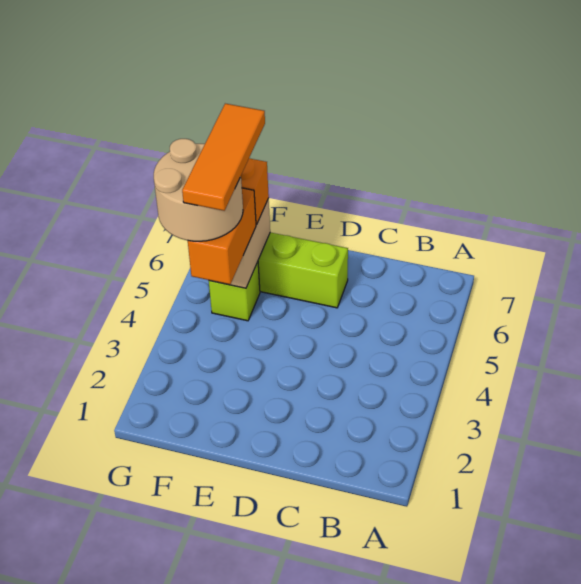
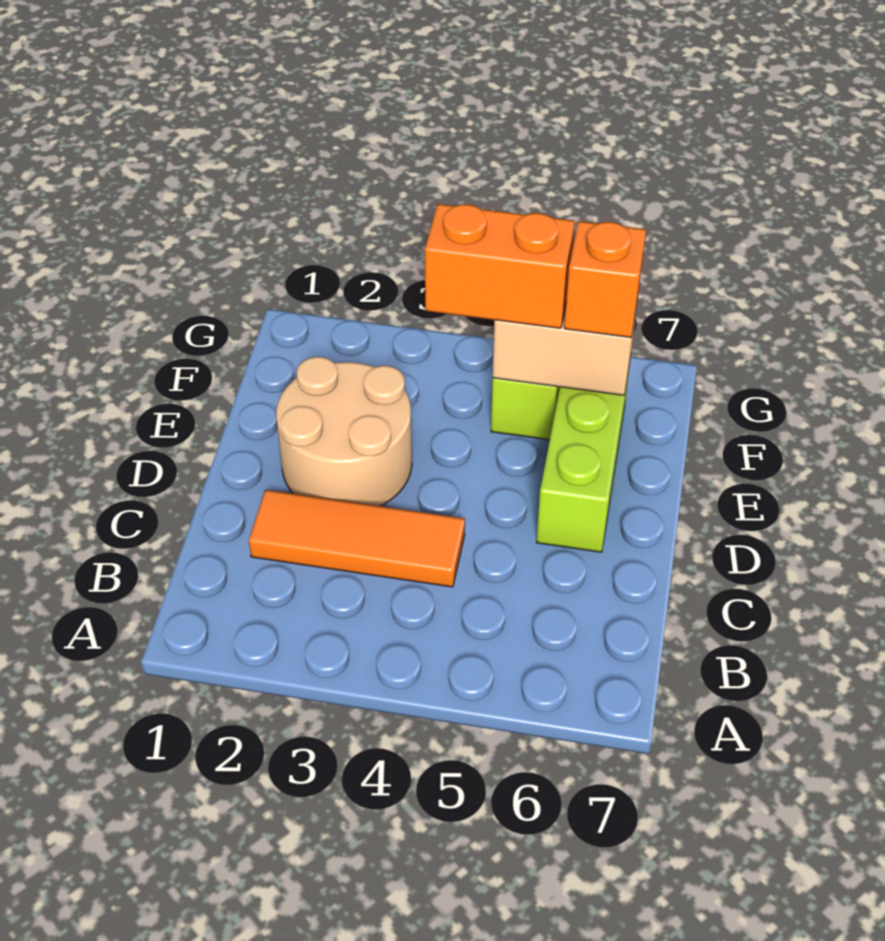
tan round brick F4:G5 level 4 -> tan round brick D2:E3 level 1
orange tile F4:F6 level 5 -> orange tile C2:C4 level 1

